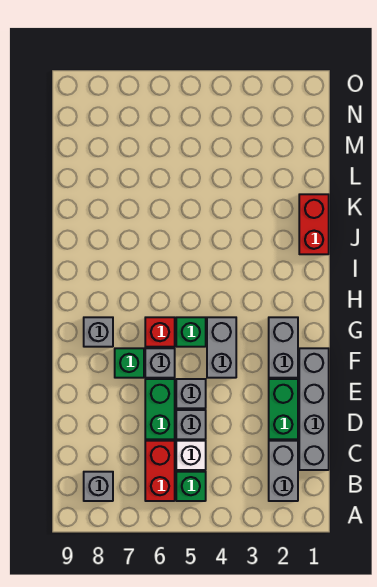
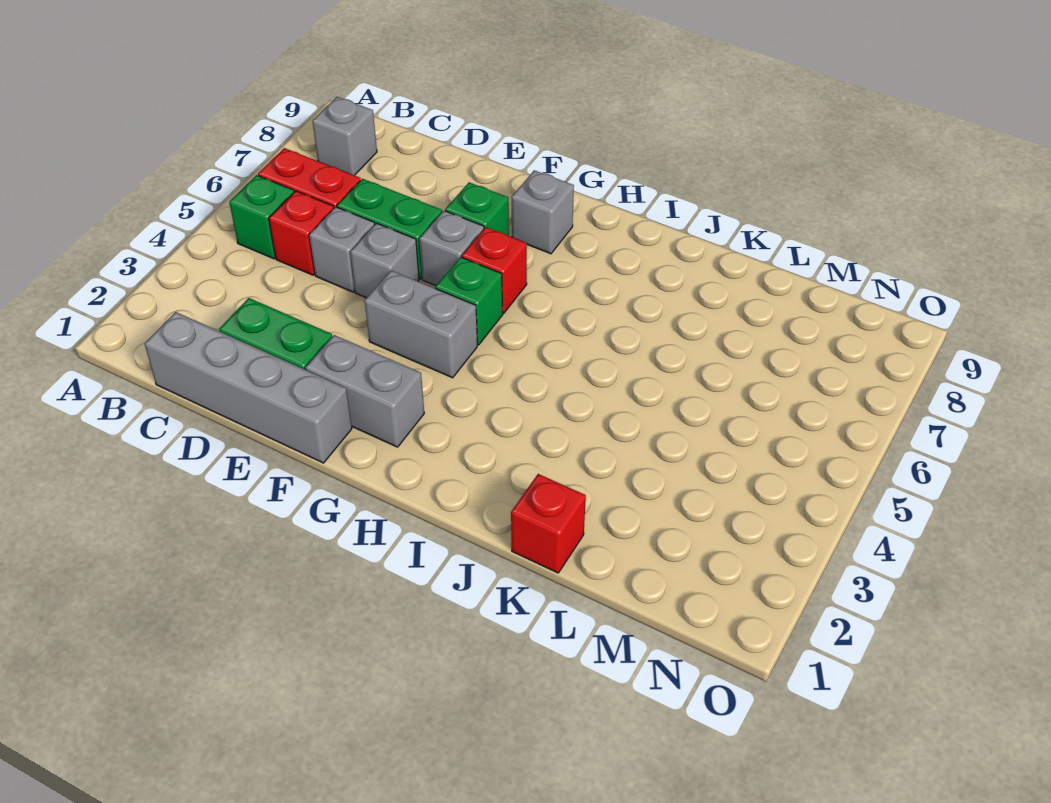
grey brick B2:C2 level 1 -> none
white brick C5 level 1 -> red brick C5 level 1
red brick J1:K1 level 1 -> red brick K1 level 1

